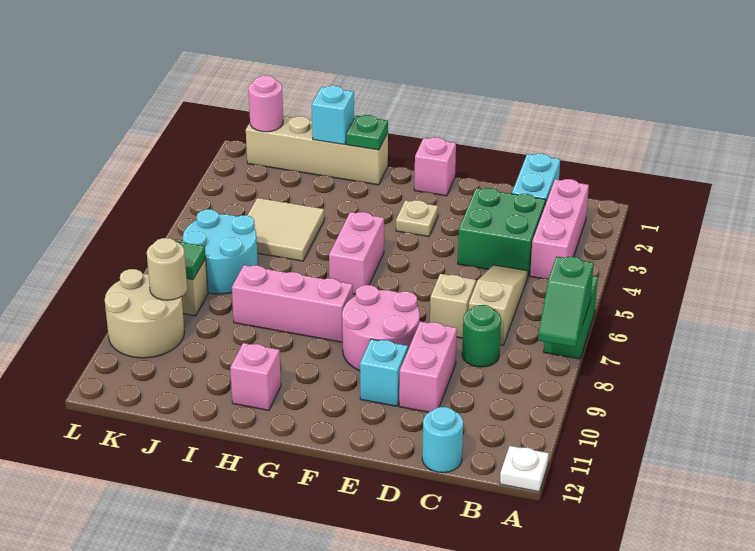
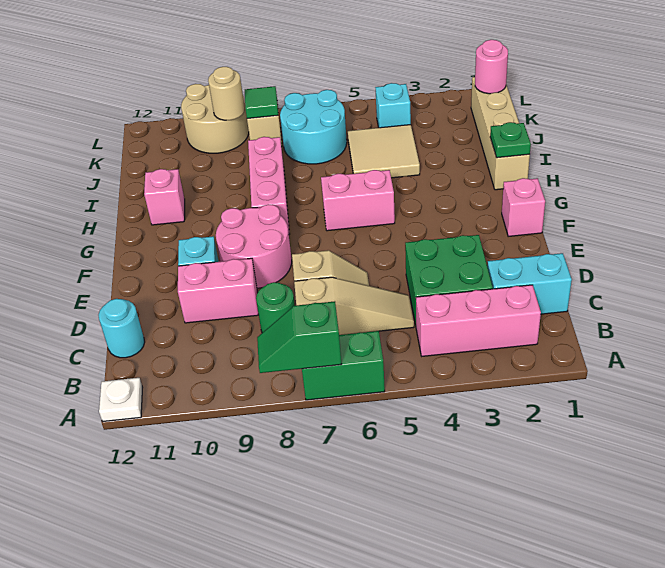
tan plate F3 level 1 -> none
cyan brick I1 level 2 -> cyan brick K4 level 1

